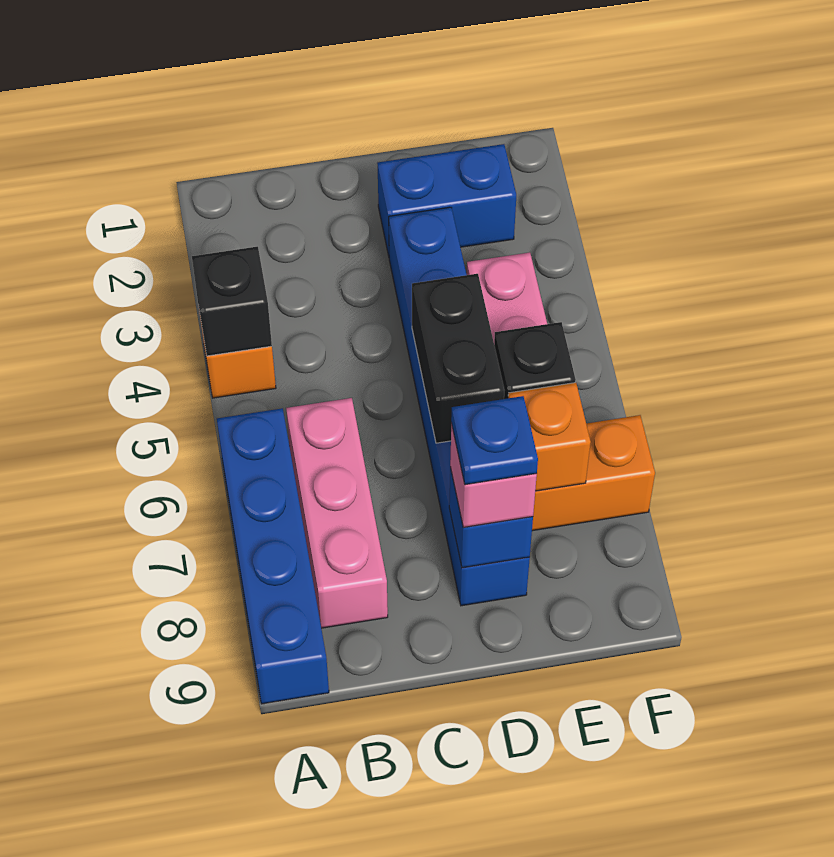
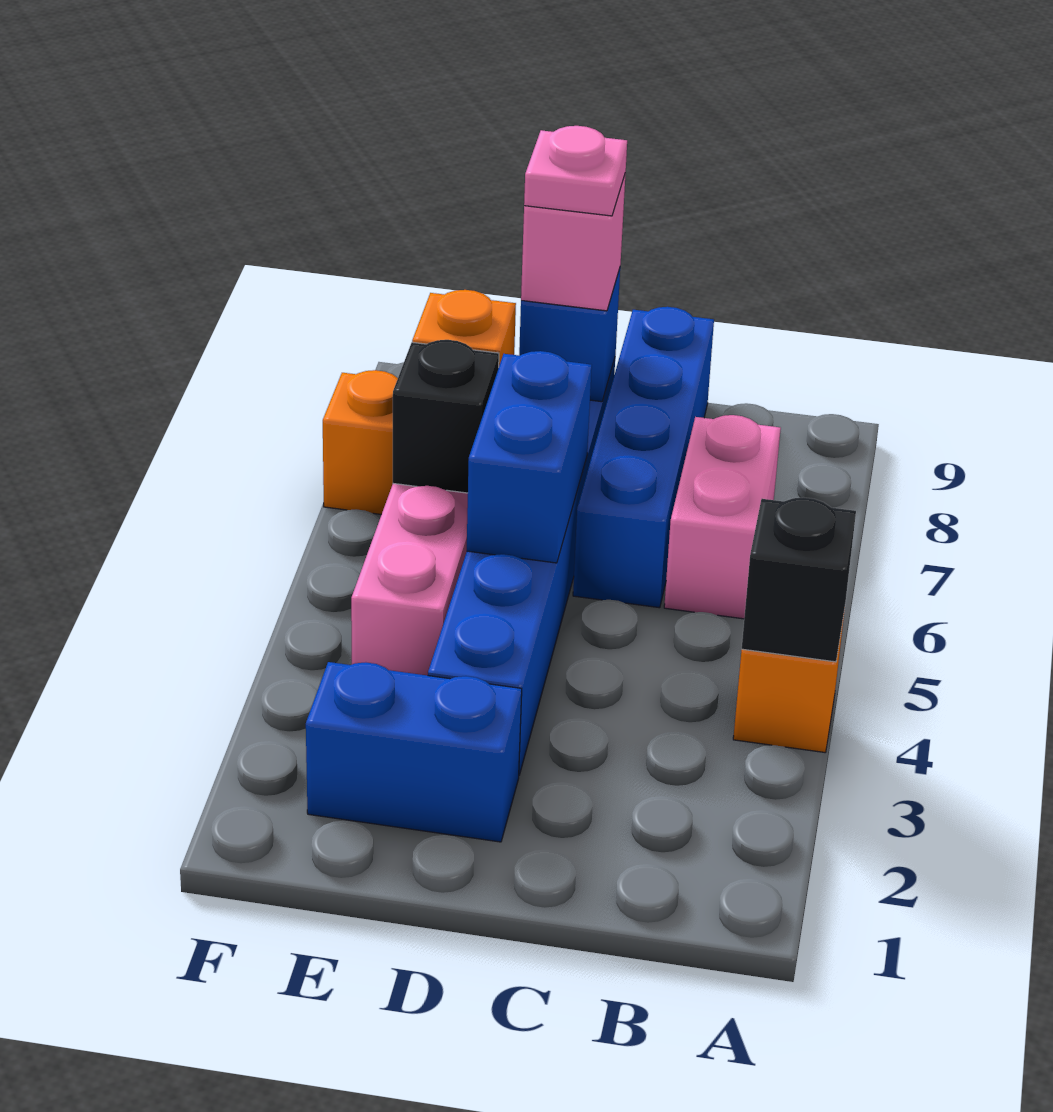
blue brick A6:A9 level 1 -> blue brick C6:C9 level 1
pink brick B6:B8 level 1 -> pink brick B6:B7 level 1
black brick D5:D6 level 2 -> blue brick D5:D6 level 2
blue plate D8 level 4 -> pink plate D8 level 4

